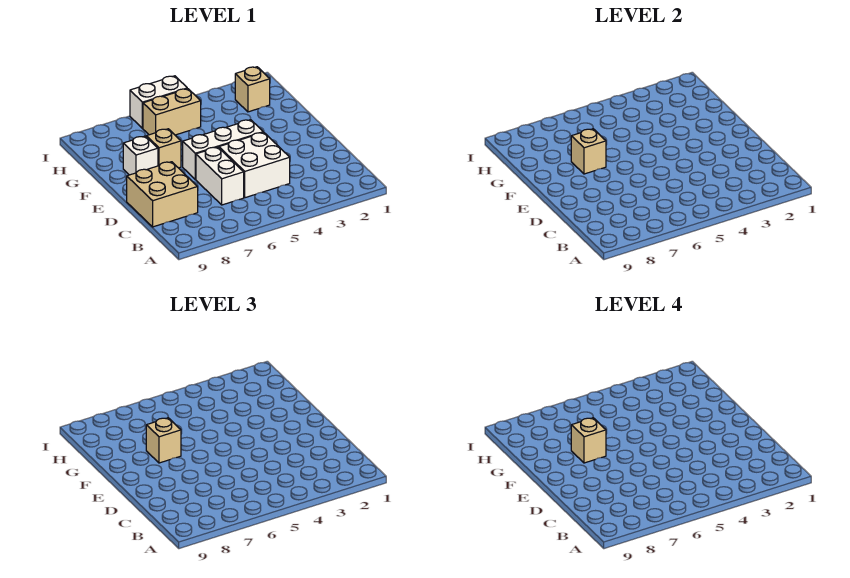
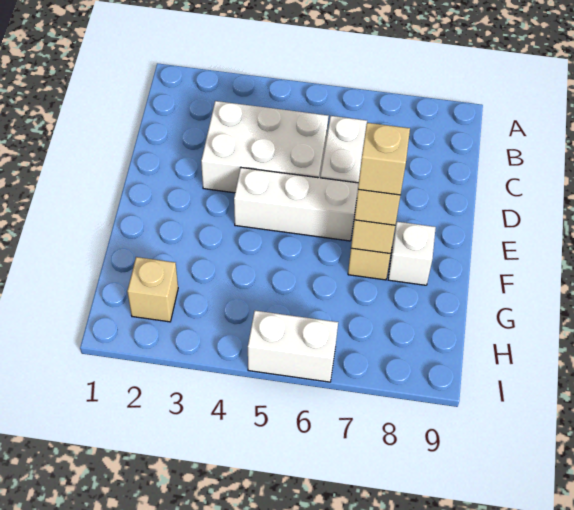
white brick C4:D5 level 1 -> white brick C3:D5 level 1
tan brick C8:D9 level 1 -> none
tan brick H5:H6 level 1 -> none

